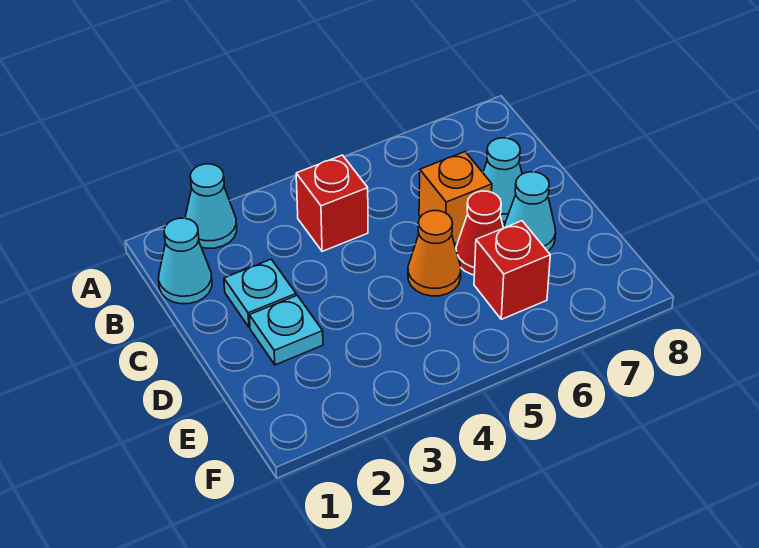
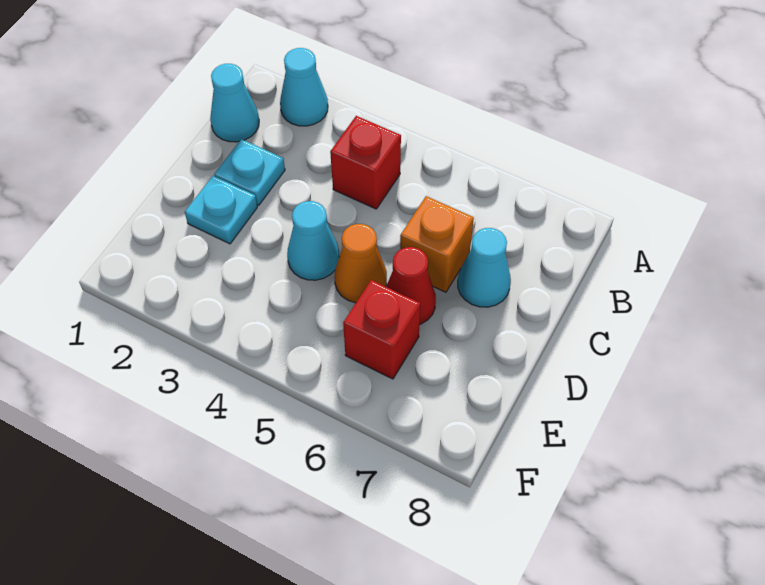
cyan cone D7 level 1 -> cyan cone D4 level 1

